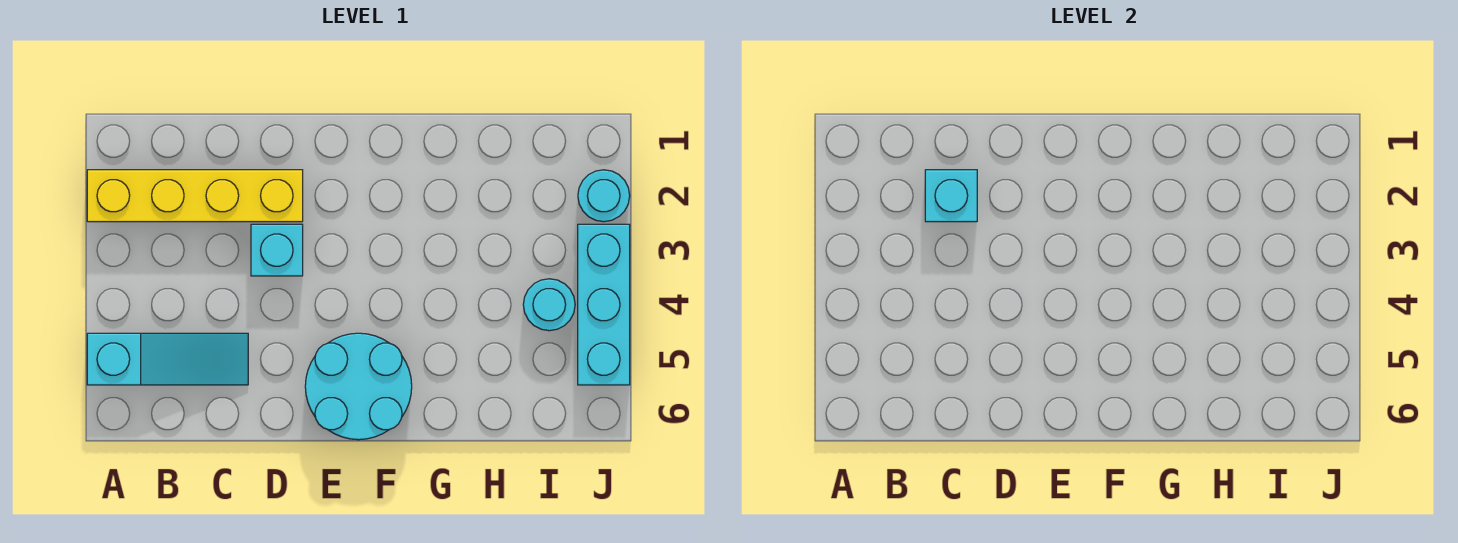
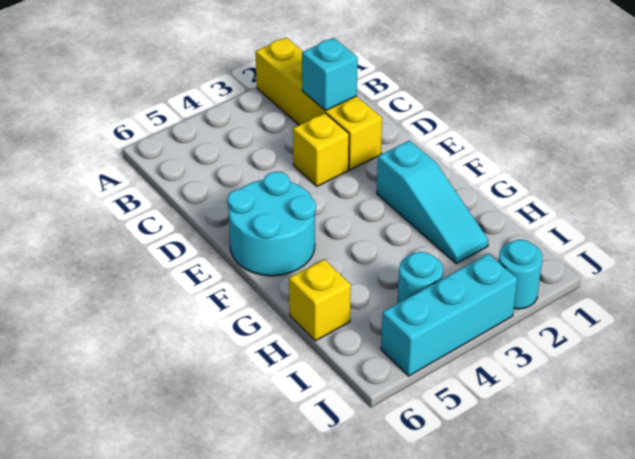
cyan slope A5:C5 level 1 top A -> cyan slope F2:H2 level 1 top F
cyan brick D3 level 1 -> yellow brick D3 level 1
none -> yellow brick H6 level 1

